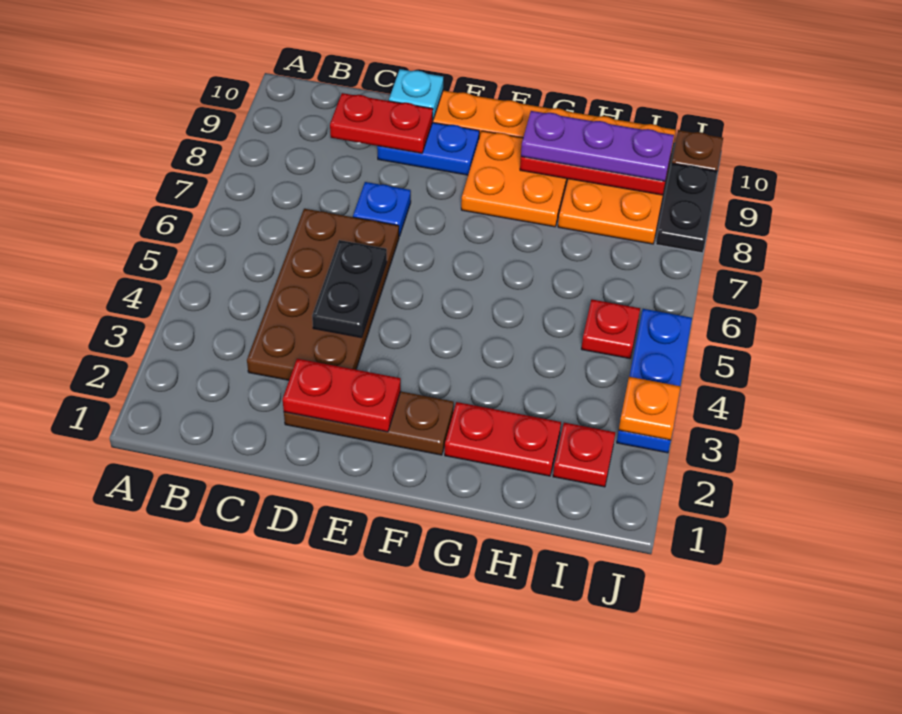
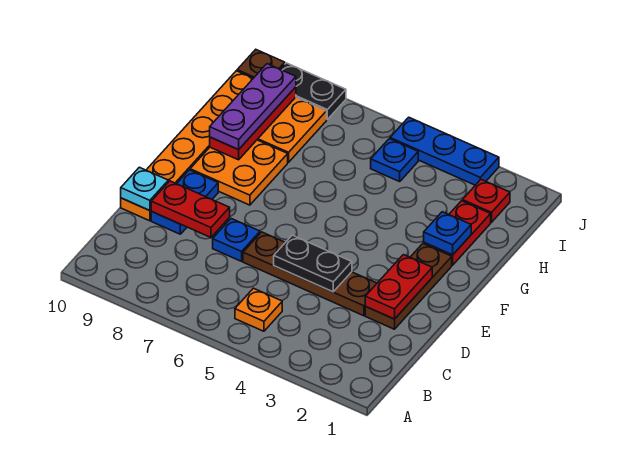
brown plate C3:D6 level 1 -> brown plate D3:D6 level 1
red plate C9:D9 level 2 -> red plate D8:D9 level 2
none -> blue plate G2 level 2
red plate I5 level 1 -> blue plate I5 level 1
orange plate J3 level 2 -> orange plate B5 level 1

